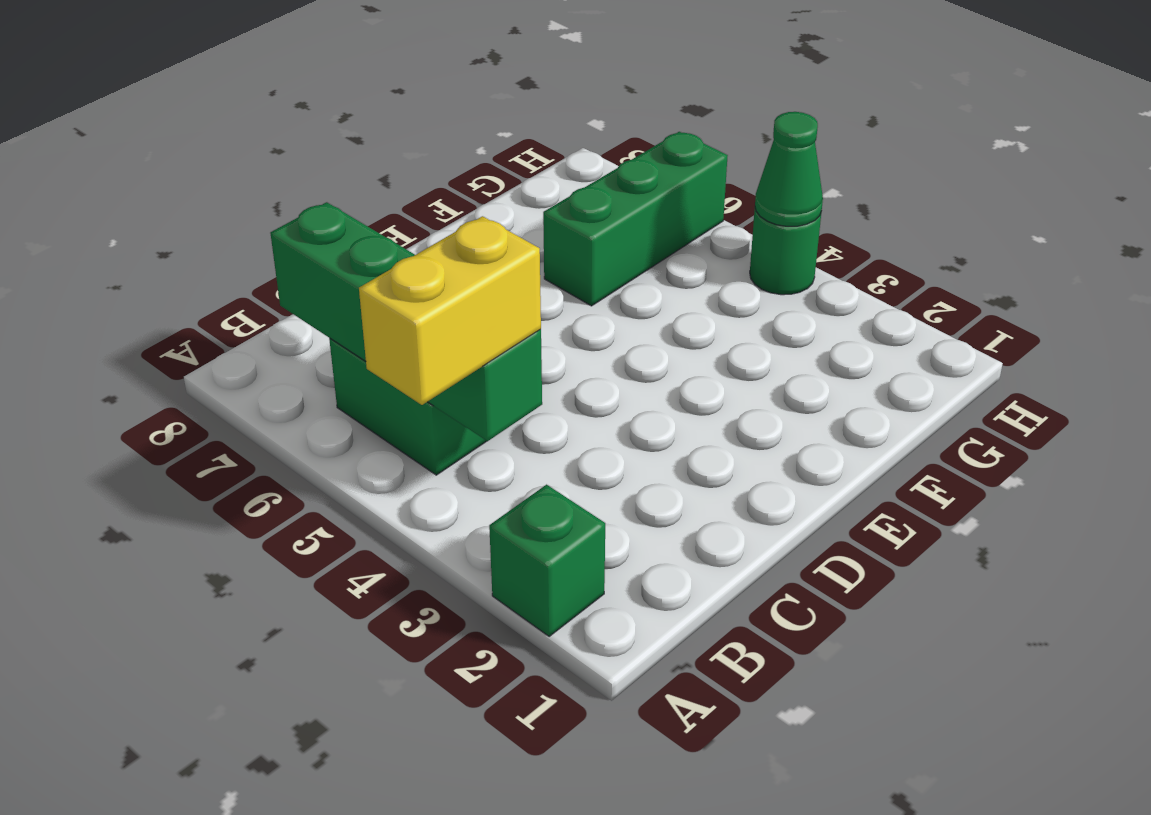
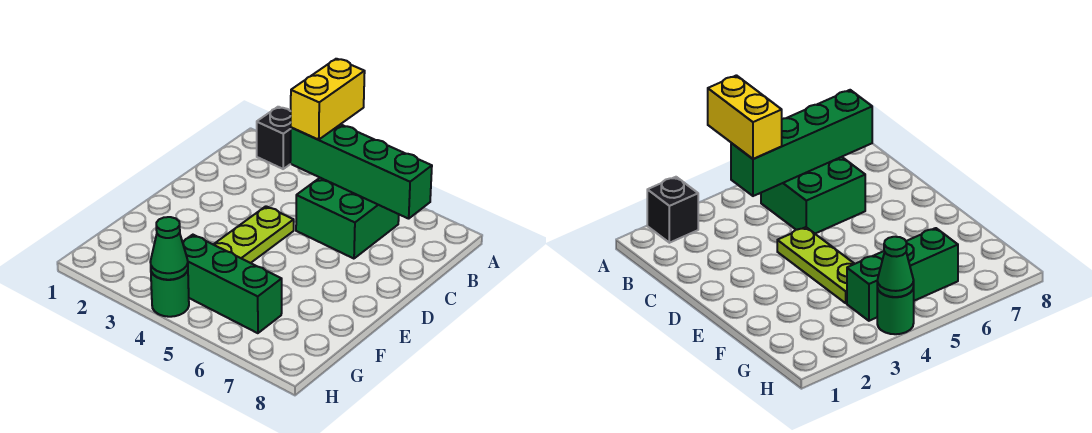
green brick A2 level 1 -> black brick A2 level 1
none -> lime plate D4:F4 level 1
green brick F6:H6 level 1 -> green brick G4:G6 level 1

